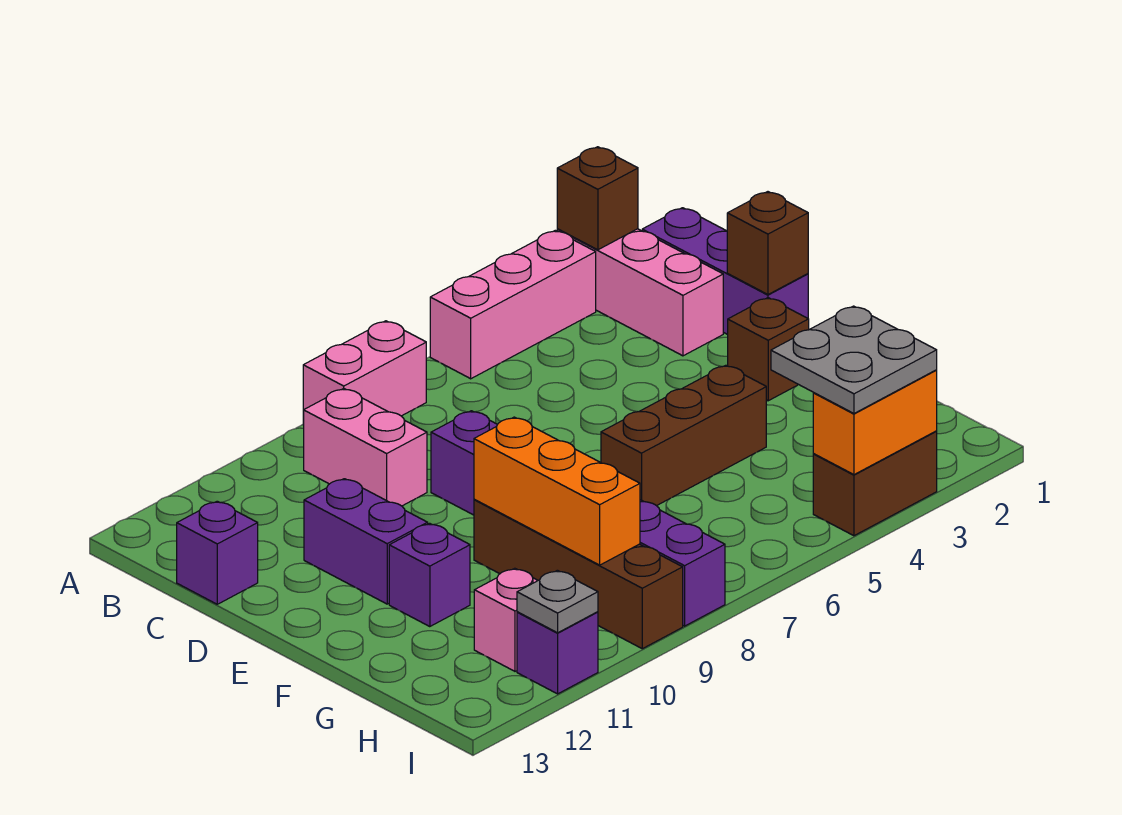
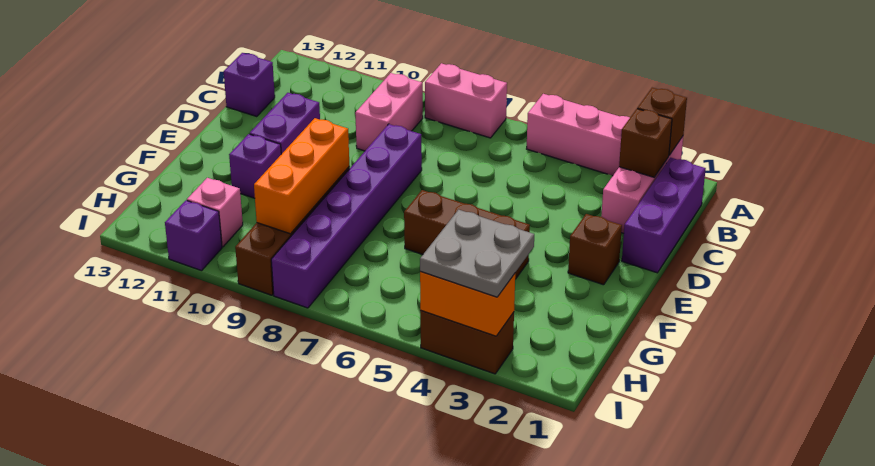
brown brick D1 level 2 -> brown brick B2 level 2
grey plate I11 level 2 -> none

